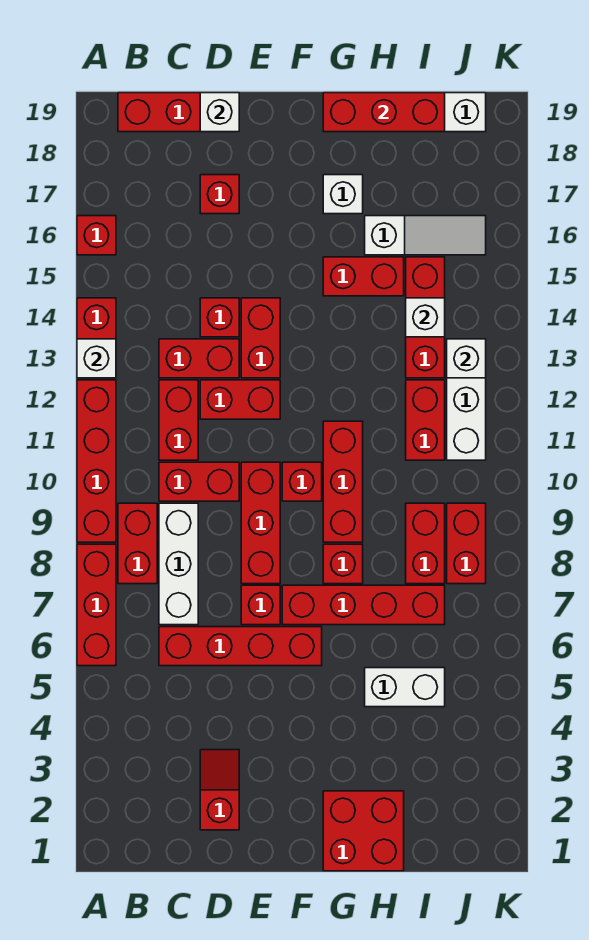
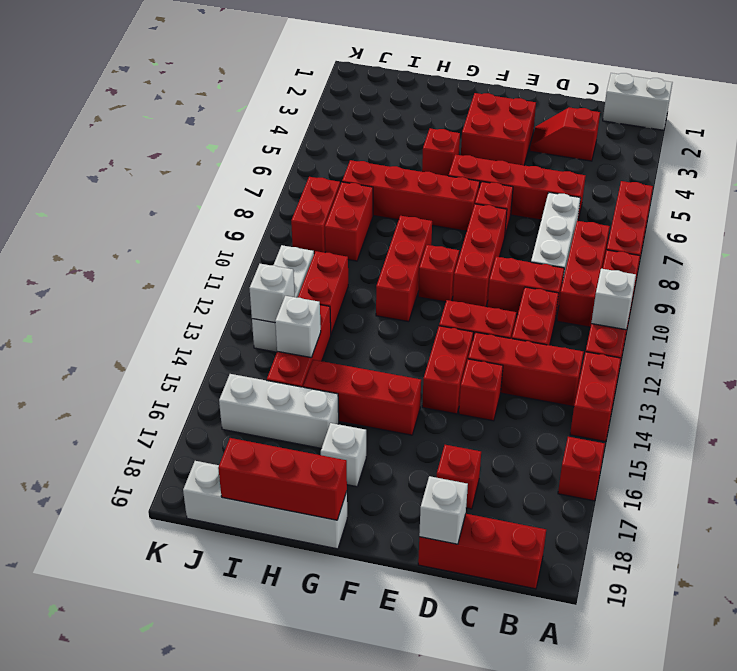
white brick A13 level 2 -> white brick A11 level 2
red brick B8:B9 level 1 -> red brick B8:B10 level 1
red brick C13:D13 level 1 -> red brick B13:D13 level 1
red slope D2:D3 level 1 top 2 -> red slope C3:D3 level 1 top C
red brick G1:H2 level 1 -> red brick E3:F4 level 1
red brick G8 level 1 -> red brick G5 level 1
red brick G15:H15 level 1 -> red brick F15:H15 level 1
white brick H5:I5 level 1 -> white brick A1:B1 level 1
white slope H16:J16 level 1 top H -> white brick H16:J16 level 1

